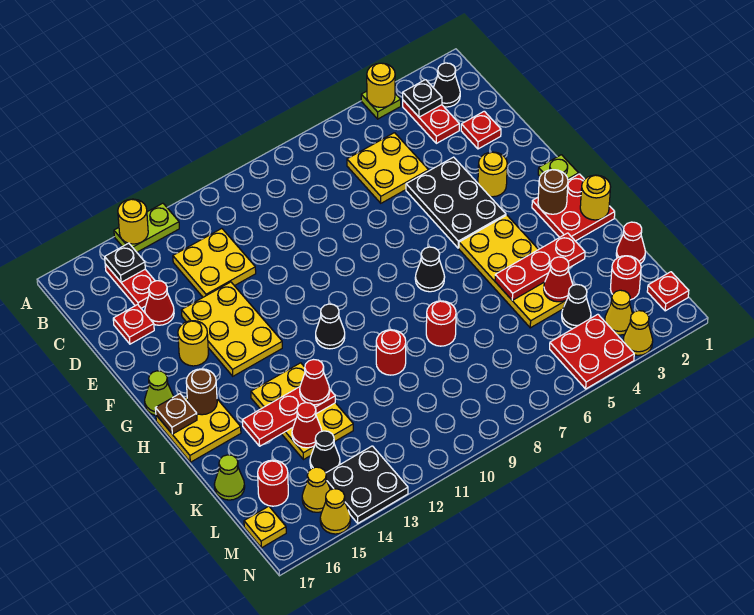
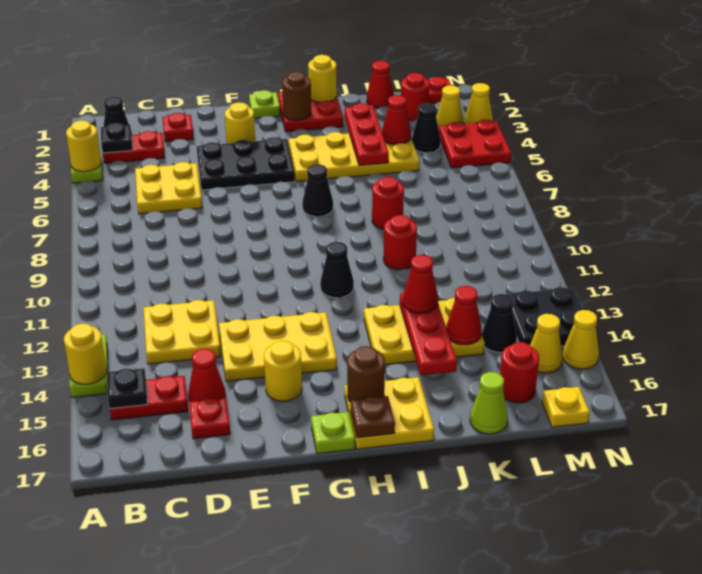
lime cone G17 level 1 -> lime plate G17 level 1

